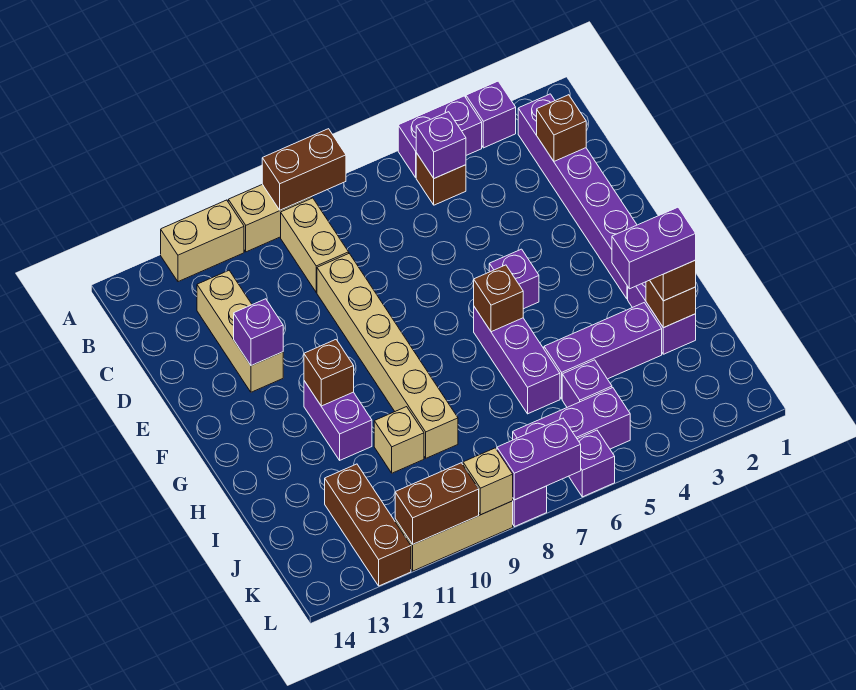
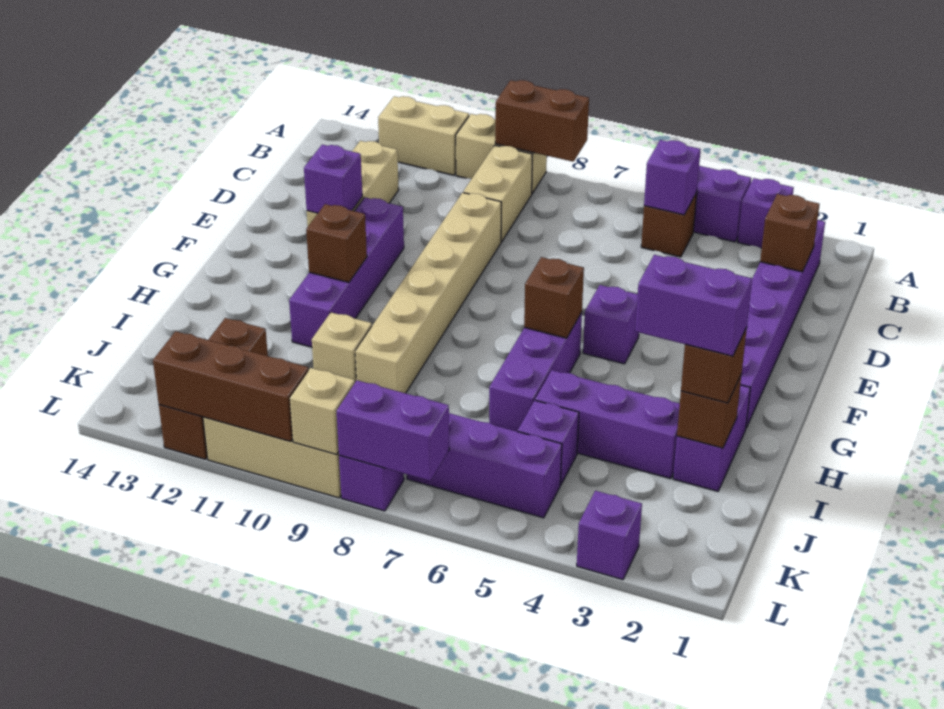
purple brick G11:H11 level 1 -> purple brick E11:H11 level 1
purple brick L6 level 1 -> purple brick L3 level 1
brown brick L10:L11 level 2 -> brown brick L10:L12 level 2

